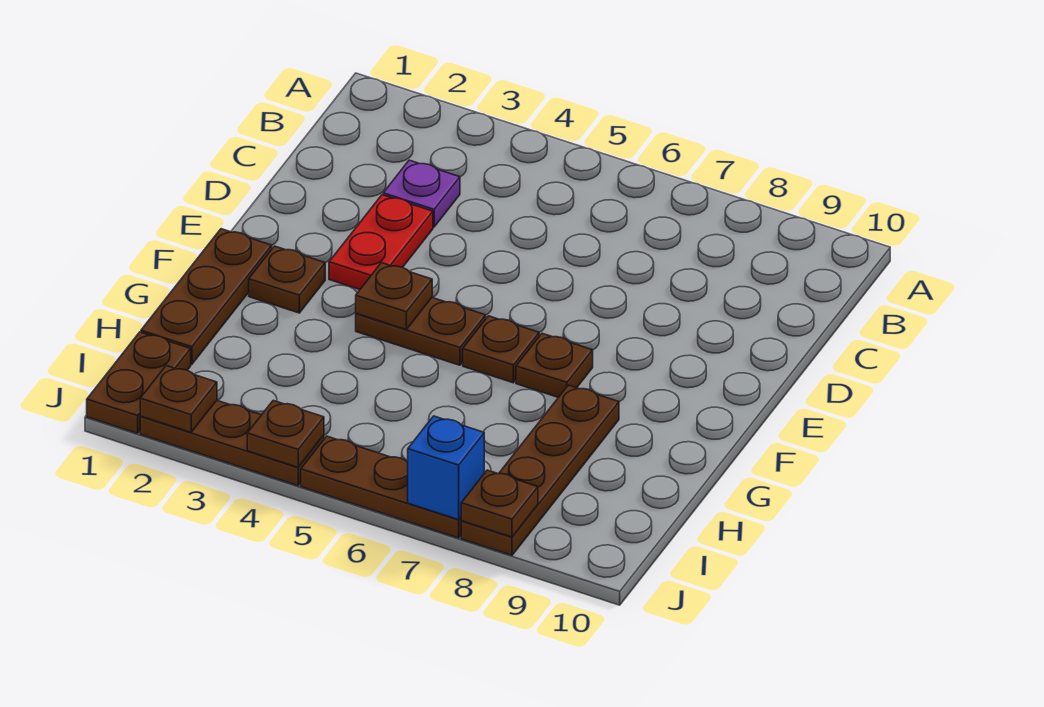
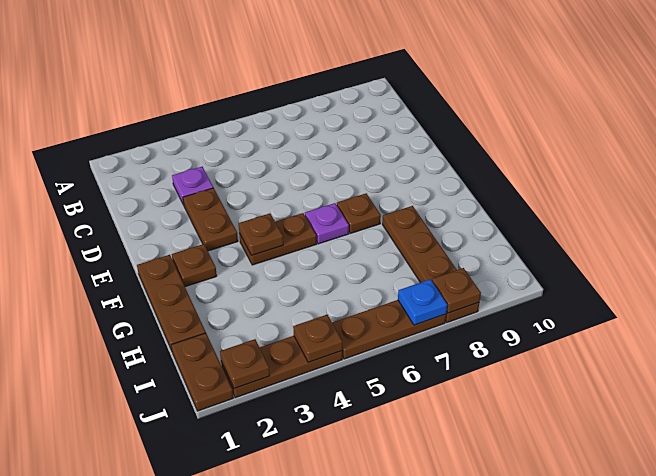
red plate D3:E3 level 1 -> brown plate D3:E3 level 1
brown plate F6 level 1 -> purple plate F6 level 1
blue brick J7 level 2 -> blue plate J7 level 2

